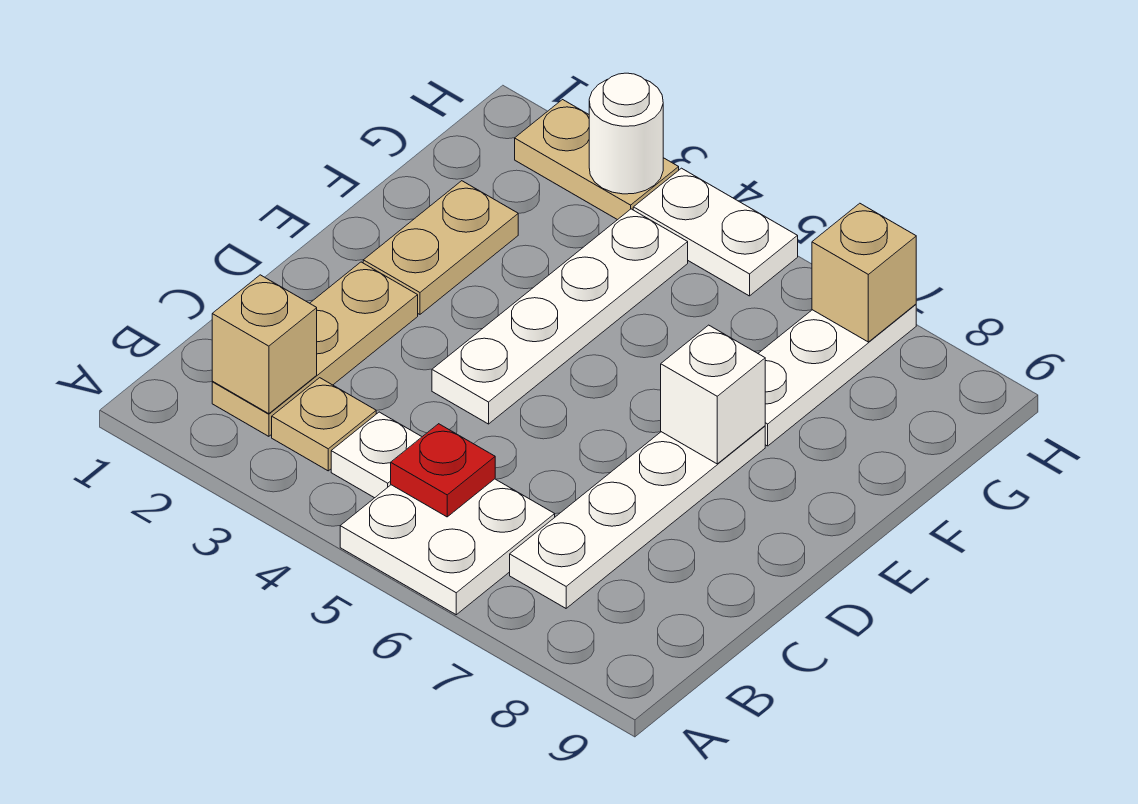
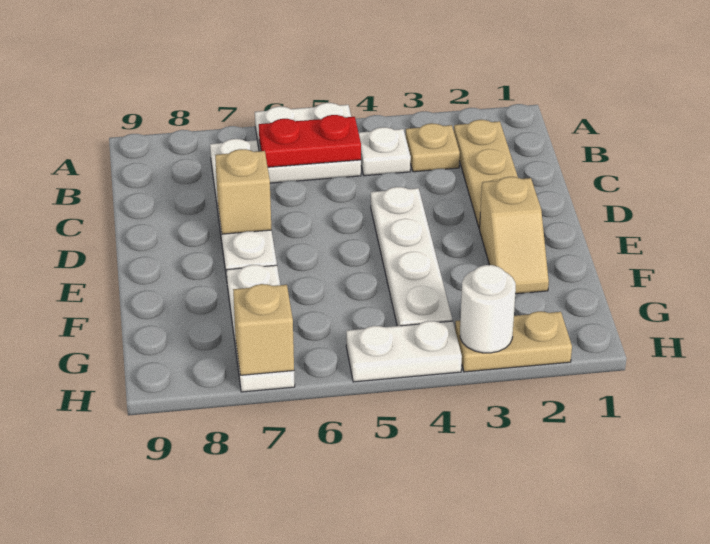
tan brick B2 level 2 -> tan brick D7 level 2
red plate B5 level 2 -> red plate B5:B6 level 2
tan plate E2:F2 level 1 -> tan slope E2:F2 level 1 top E
white brick E7 level 2 -> none

